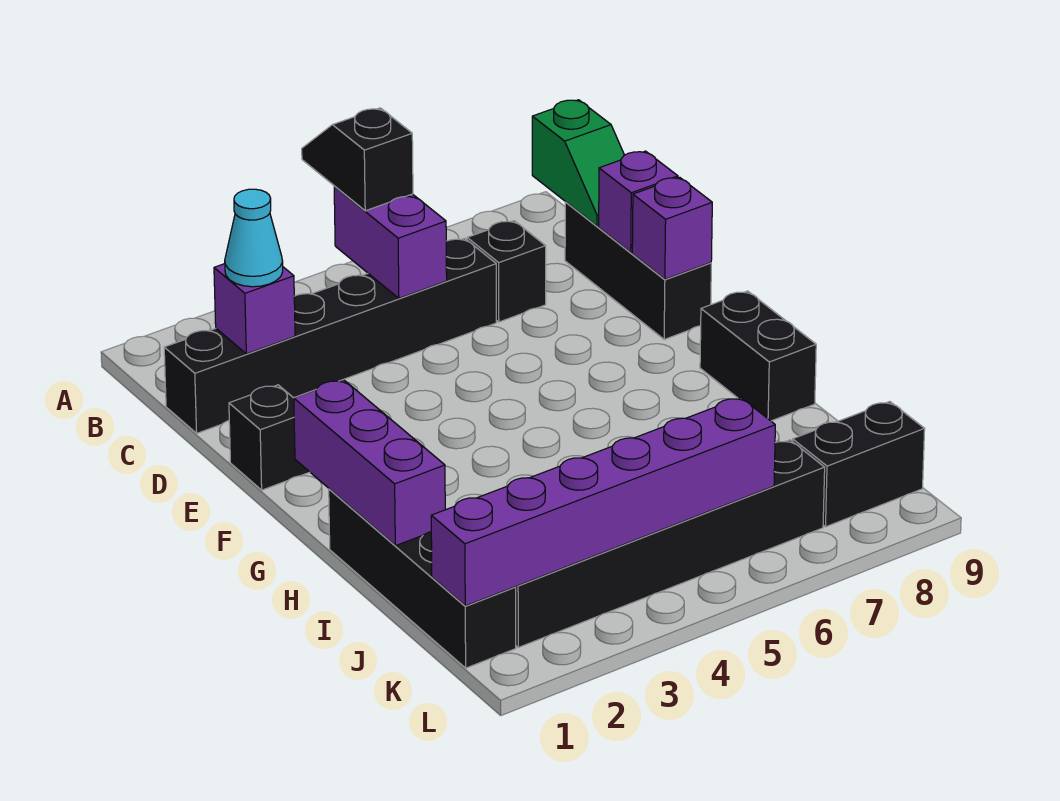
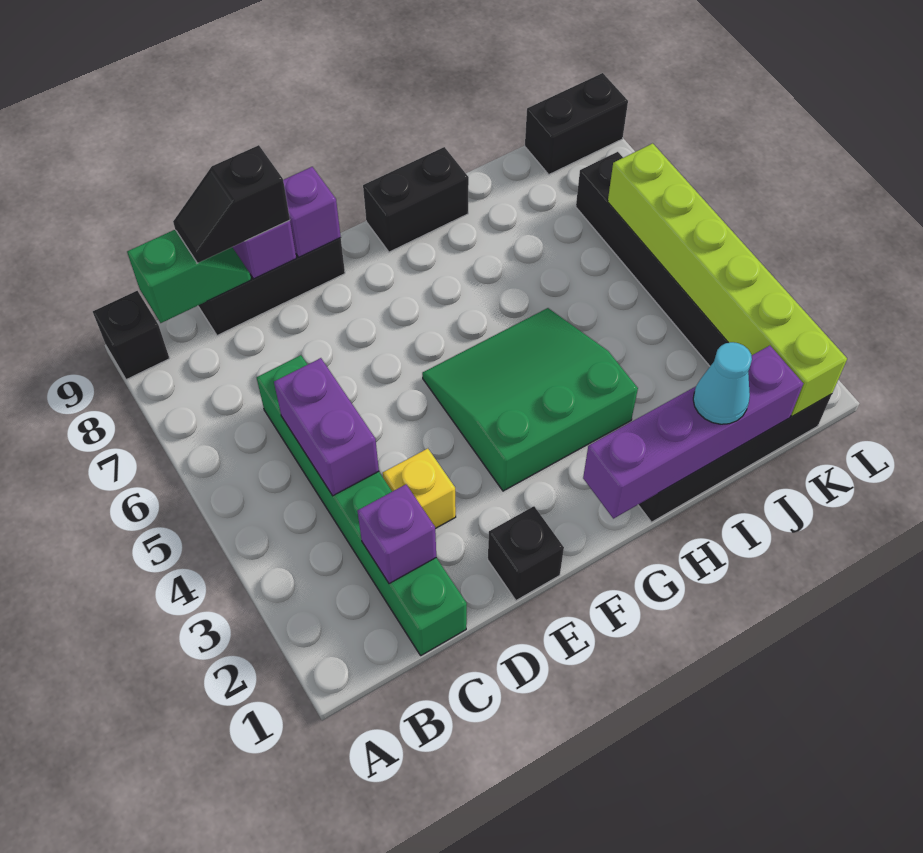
black slope A5:B5 level 3 top B -> black slope C9:D9 level 3 top D
purple brick B5:C5 level 2 -> purple brick C4:C5 level 2
black brick C1:C6 level 1 -> green brick C1:C6 level 1
cyan cone C2 level 3 -> cyan cone I1 level 3
black brick C7 level 1 -> black brick A9 level 1
none -> yellow brick D3 level 1
none -> green slope F3:H5 level 1 top 3
purple brick G1:I1 level 2 -> purple brick G1:J1 level 2
purple brick K1:K6 level 2 -> lime brick K1:K6 level 2
black brick K8:K9 level 1 -> black brick K9:L9 level 1

